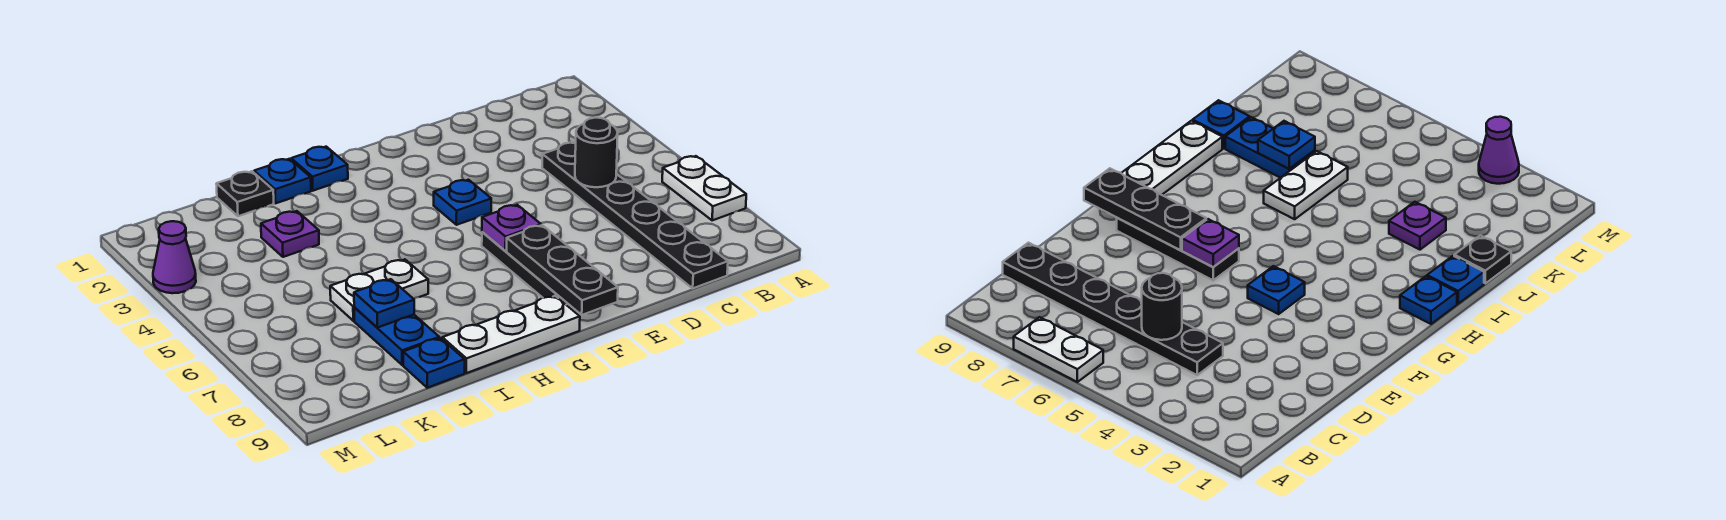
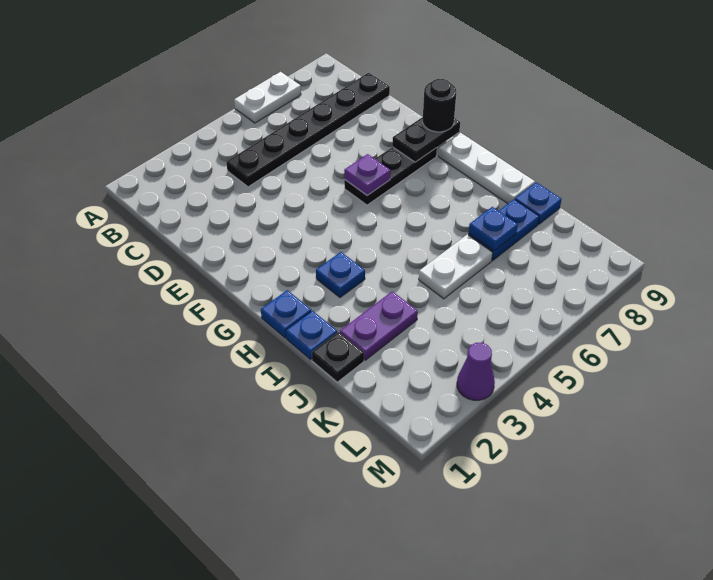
black round brick C5 level 2 -> black round brick F9 level 3
blue plate F4 level 1 -> blue plate H3 level 1
black plate F7:F9 level 2 -> black plate F8:F9 level 2
white plate I6:J6 level 1 -> white plate J5:J6 level 1
purple plate J3 level 1 -> purple plate J2:J3 level 1

